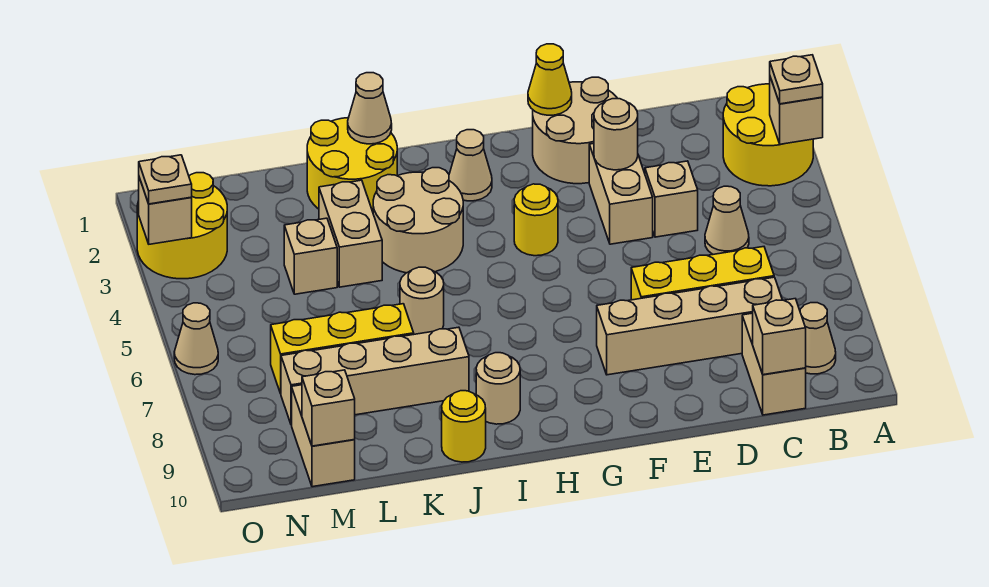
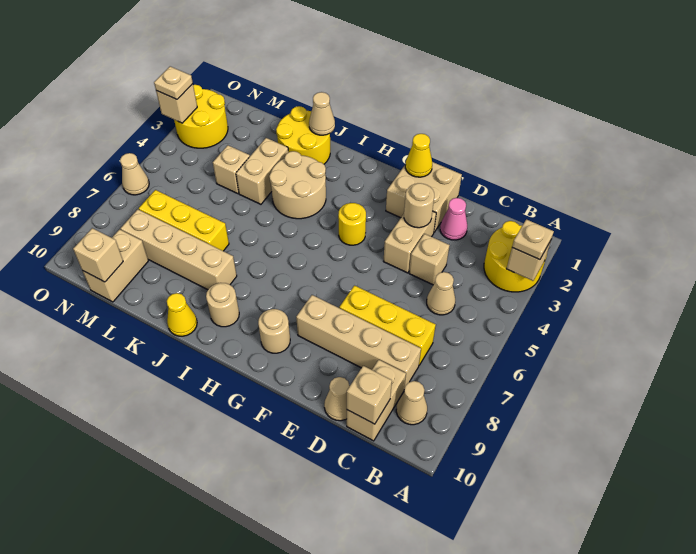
none -> pink cone D2 level 1
tan round brick E1:F2 level 1 -> tan brick E1:F2 level 1
tan cone H2 level 1 -> tan cone D10 level 1
tan round brick J6 level 1 -> tan round brick G9 level 1
yellow round brick J10 level 1 -> yellow cone J10 level 1

